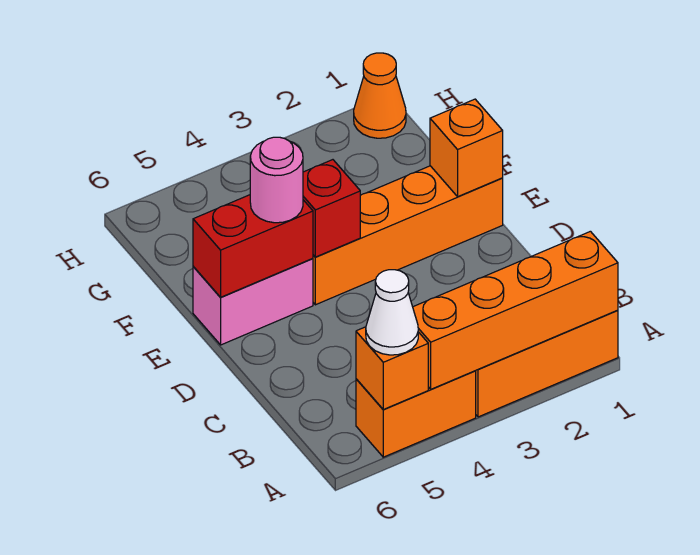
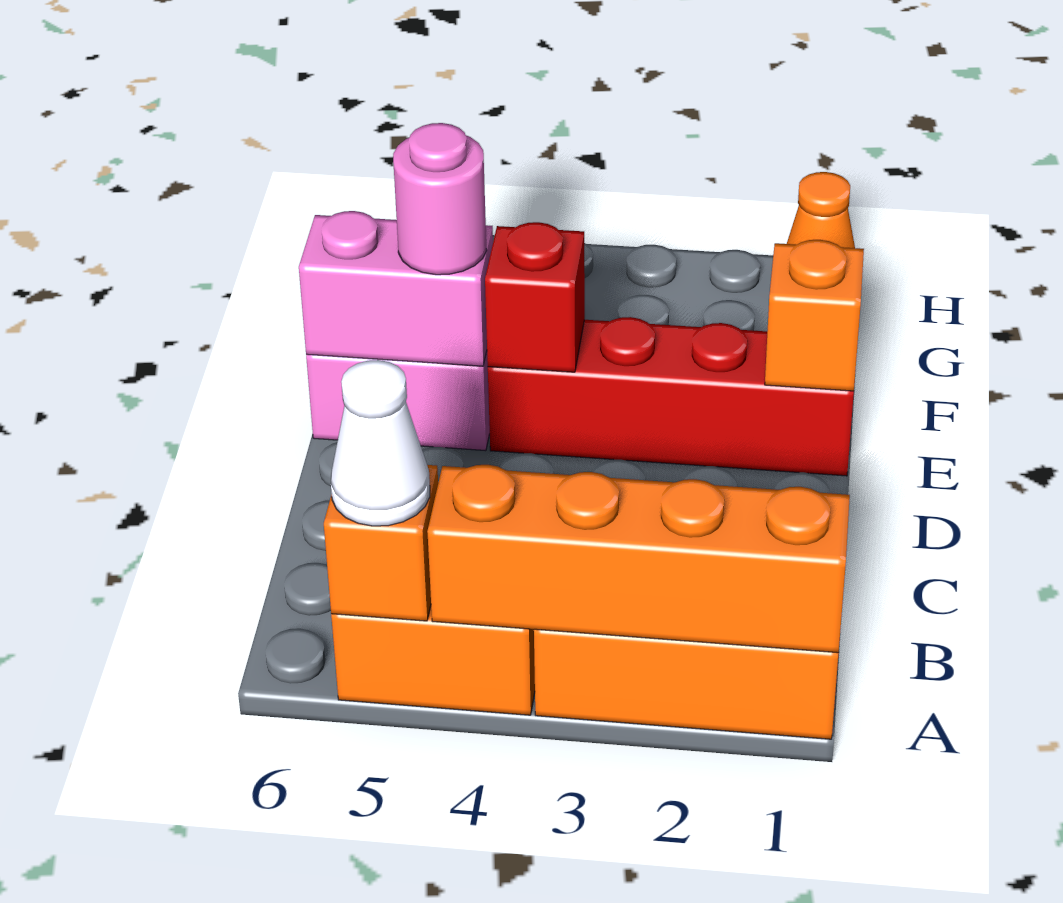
orange brick E1:E4 level 1 -> red brick E1:E4 level 1
red brick E5:E6 level 2 -> pink brick E5:E6 level 2

